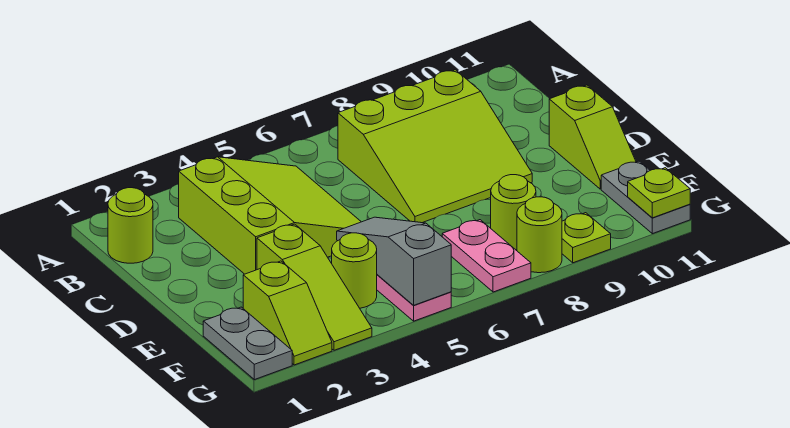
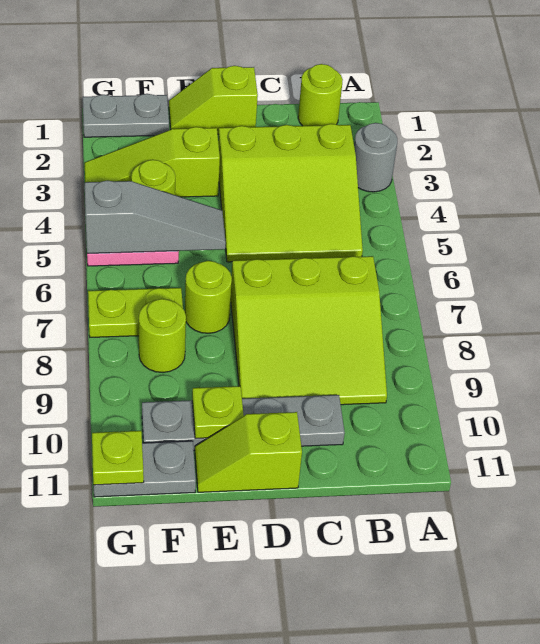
none -> grey round brick A3 level 1
lime slope B7:D9 level 1 top B -> lime slope B7:D9 level 1 top 7
none -> grey plate C10:F10 level 1
lime slope F2:G2 level 1 top F -> lime slope D1:E1 level 1 top D
pink plate F7:G7 level 1 -> lime plate F7:G7 level 1
lime round brick G8 level 1 -> lime round brick E7 level 1
lime plate G9 level 1 -> lime plate E10 level 2

